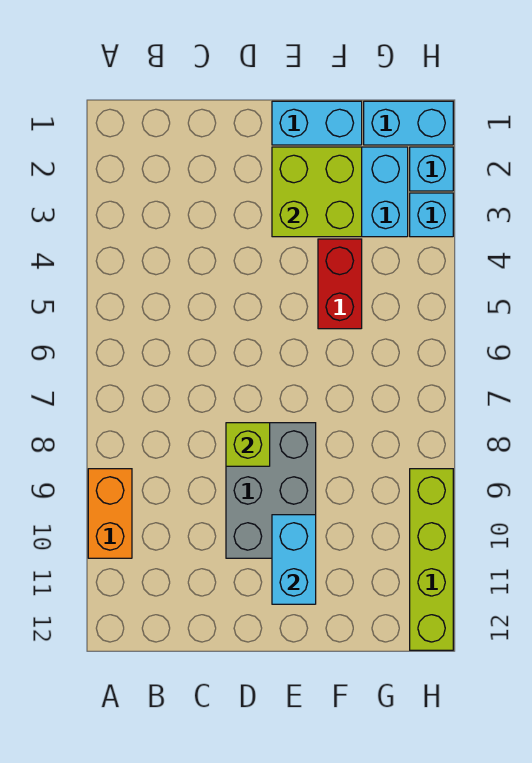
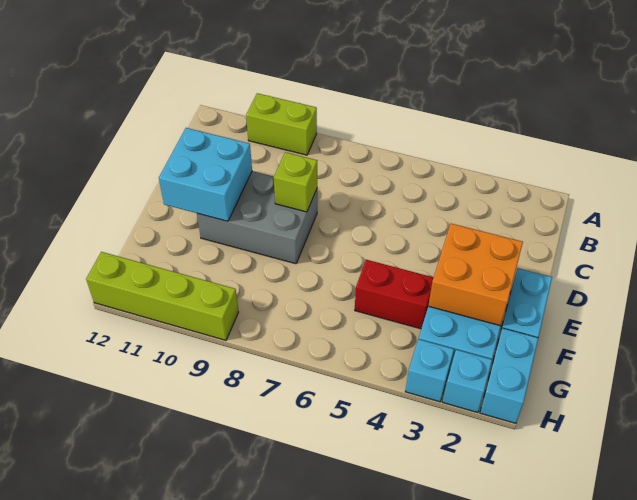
orange brick A9:A10 level 1 -> lime brick A9:A10 level 1
lime brick E2:F3 level 2 -> orange brick E2:F3 level 2
cyan brick E10:E11 level 2 -> cyan brick D10:E11 level 2

